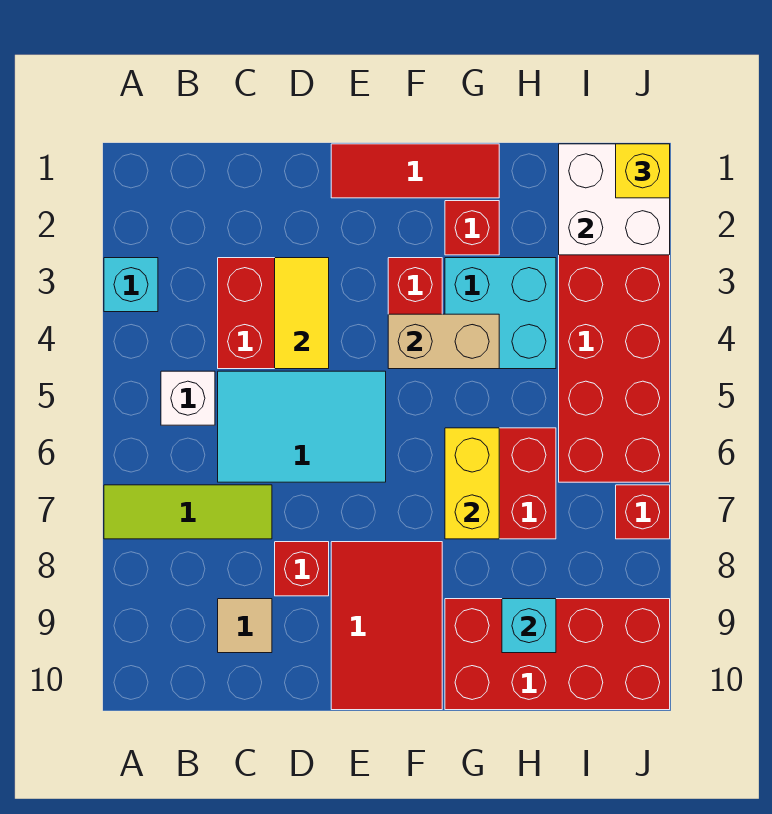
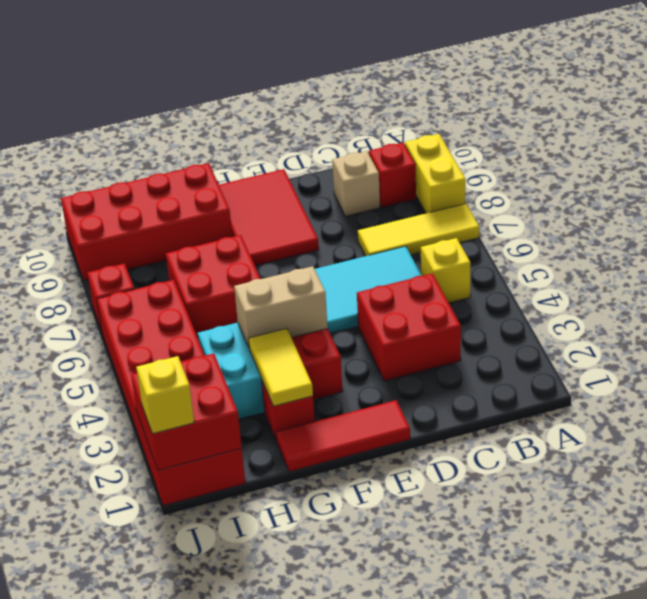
cyan brick A3 level 1 -> none
lime tile A7:C7 level 1 -> yellow tile A7:C7 level 1
white brick B5 level 1 -> yellow brick B5 level 1
tan tile C9 level 1 -> tan brick C9 level 1
yellow tile D3:D4 level 2 -> yellow tile G2:G3 level 2
red brick D8 level 1 -> red brick B9 level 1
yellow brick G6:G7 level 2 -> yellow brick A8:A9 level 1
cyan brick H9 level 2 -> none
white brick I1:J2 level 2 -> red brick I1:J2 level 2

